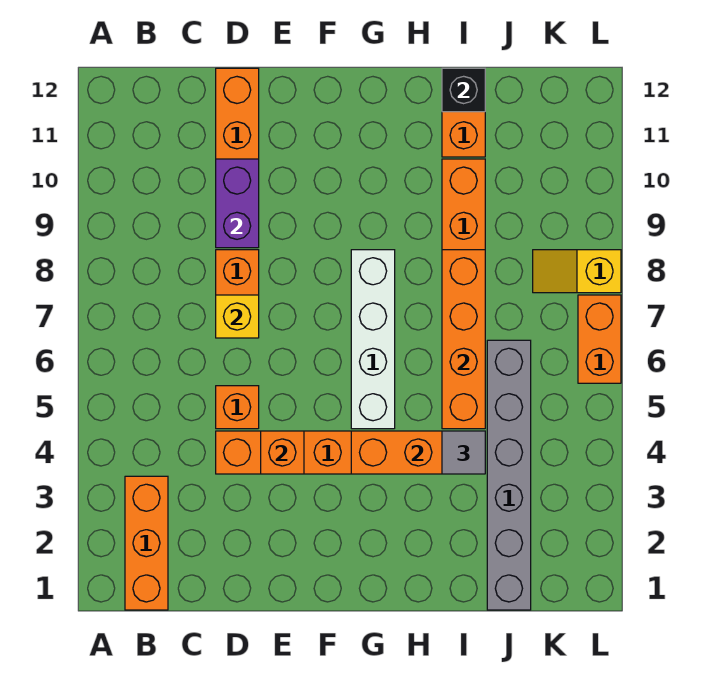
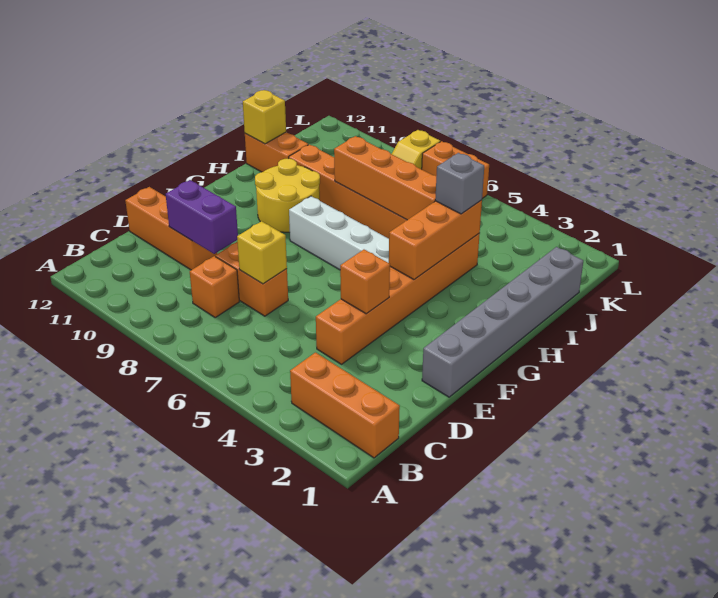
orange brick D5 level 1 -> orange brick C8 level 1
none -> yellow round brick G9:H10 level 1
grey tile I4 level 3 -> grey brick I4 level 3
black brick I12 level 2 -> yellow brick I12 level 2
grey brick J1:J6 level 1 -> grey brick E1:J1 level 1

